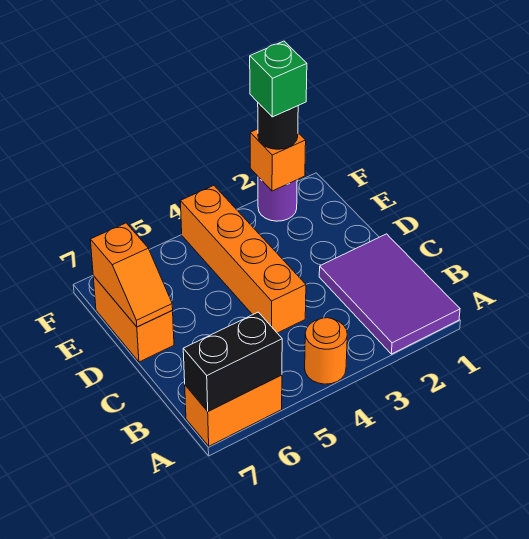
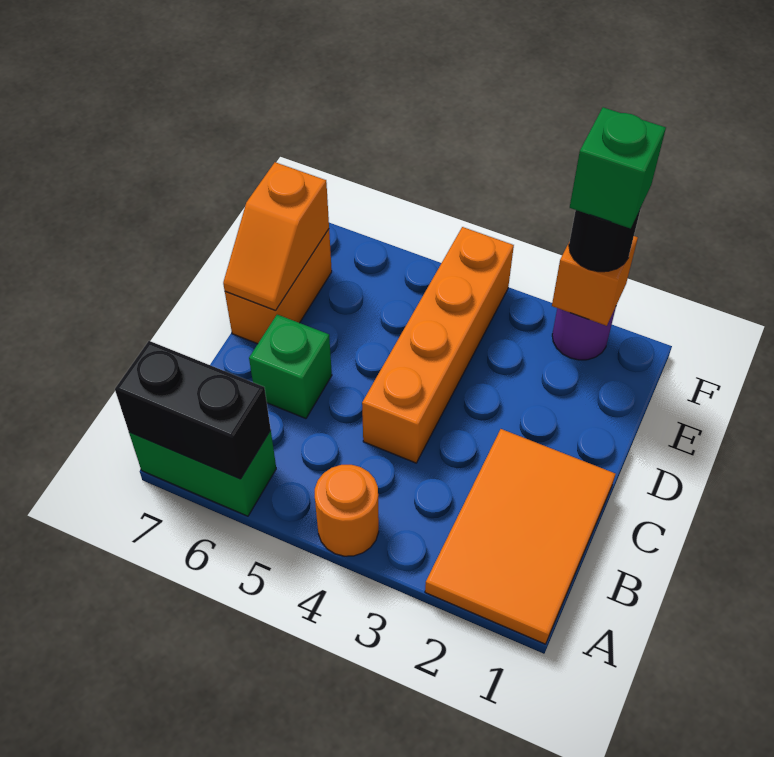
purple tile A1:C2 level 1 -> orange tile A1:C2 level 1
orange brick A6:A7 level 1 -> green brick A6:A7 level 1
none -> green brick C6 level 1

